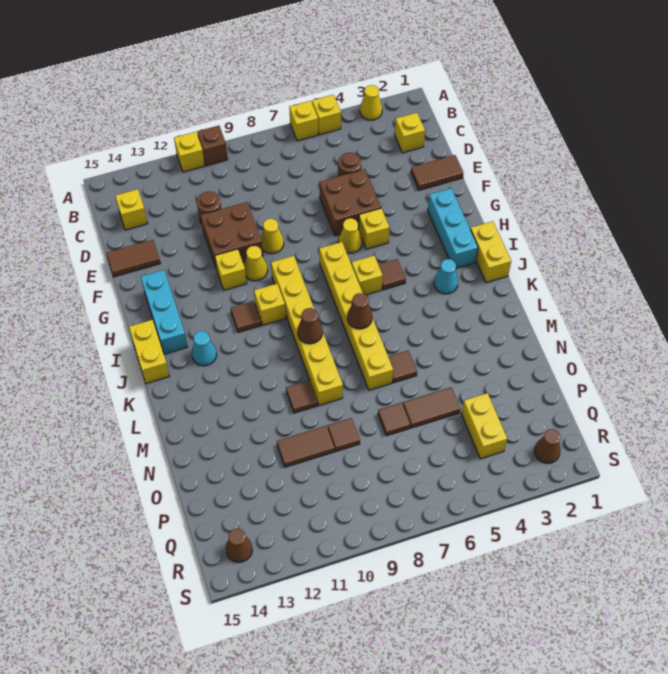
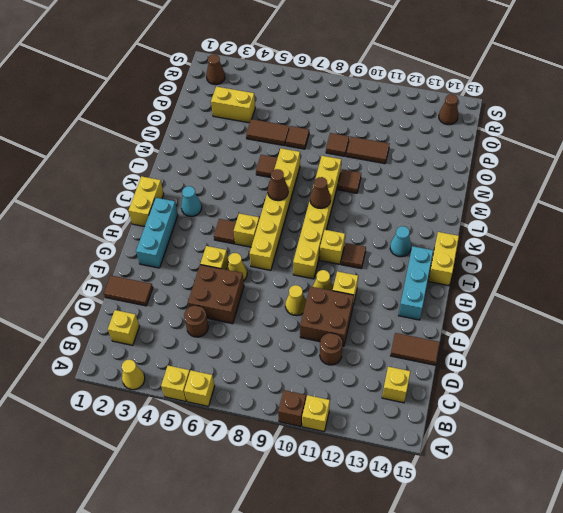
yellow brick P4:Q4 level 1 -> yellow brick P3:P4 level 1

